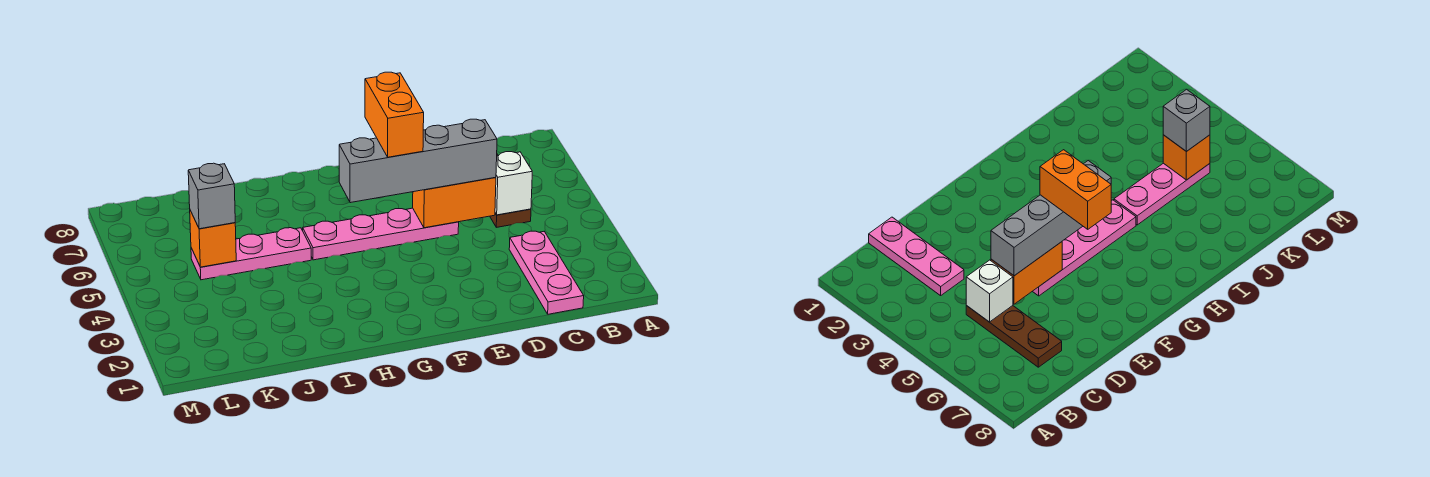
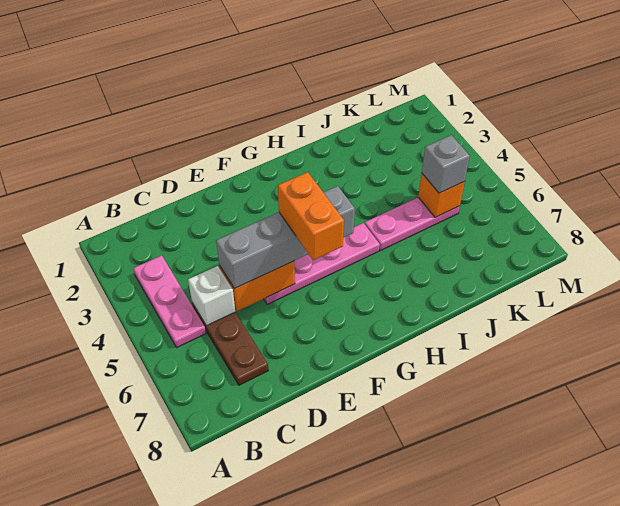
pink plate C1:C3 level 1 -> pink plate B3:B5 level 1

